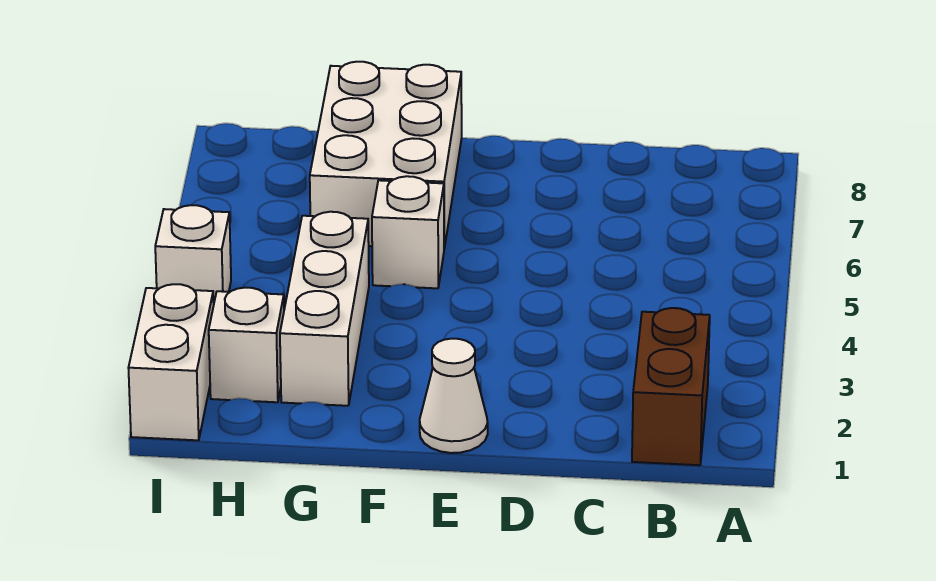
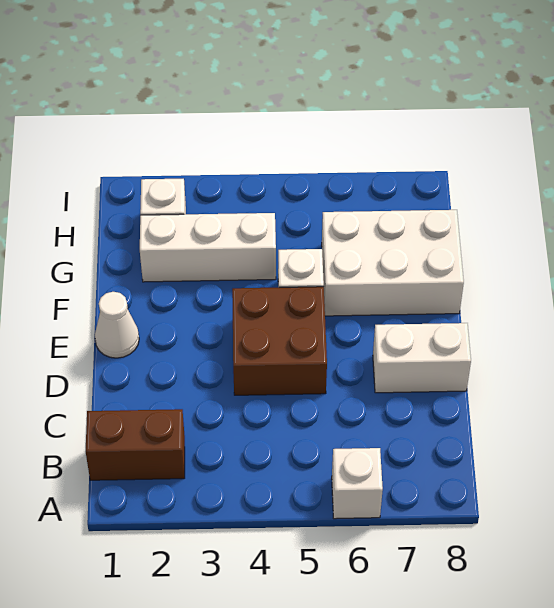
none -> brown brick D4:E5 level 1
white brick I1:I2 level 1 -> white brick D7:D8 level 1
white brick I4 level 1 -> white brick A6 level 1

